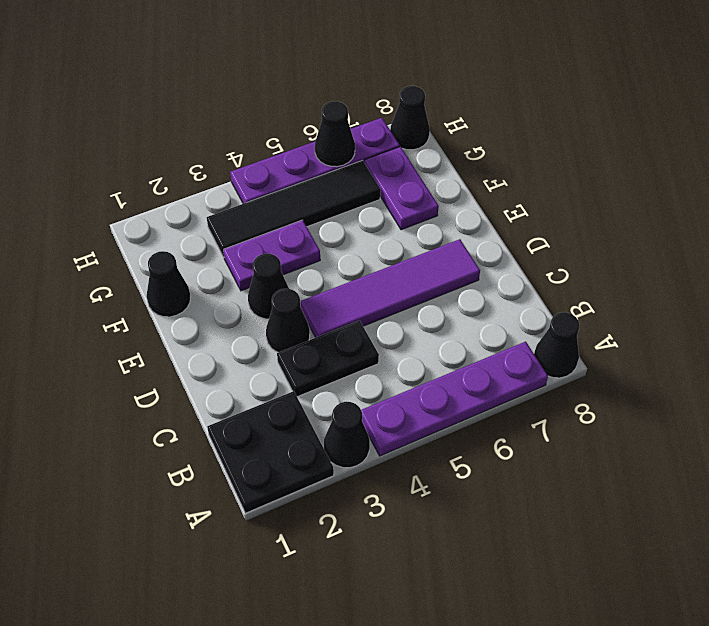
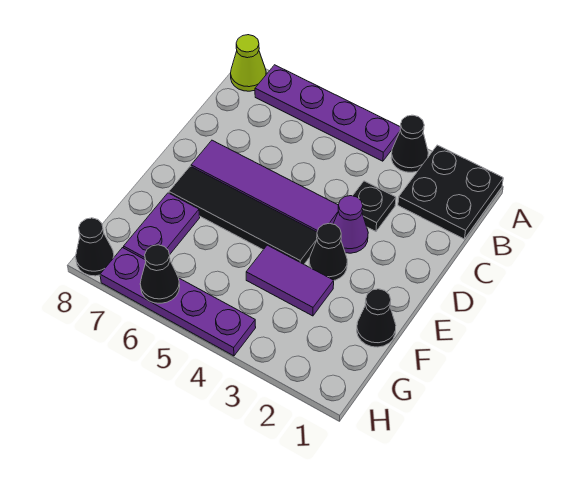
black cone A8 level 1 -> lime cone A8 level 1
black plate C3:C4 level 1 -> black plate C3 level 1
black cone D3 level 1 -> purple cone D3 level 1
purple plate F3:F4 level 1 -> purple tile F3:F4 level 1
black tile G3:G6 level 1 -> black tile E4:E7 level 1

